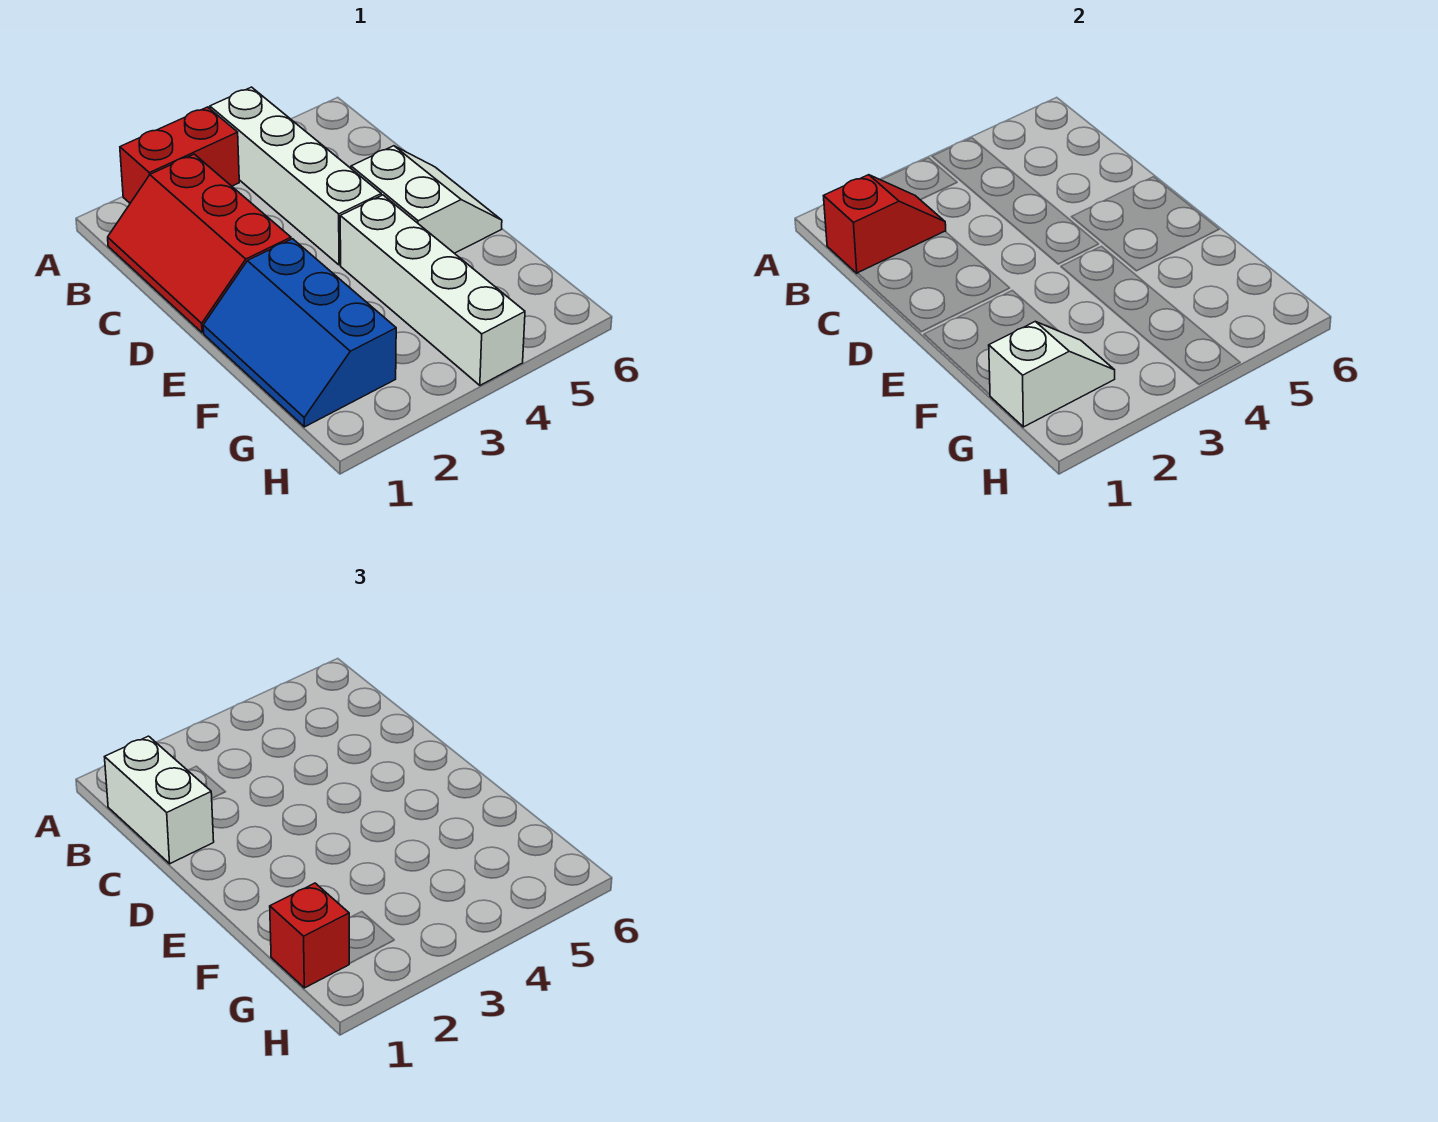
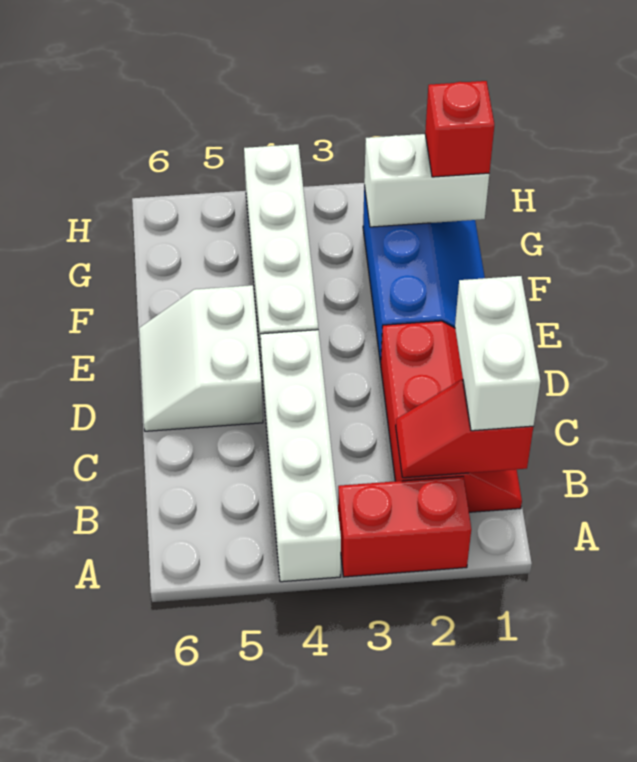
white slope G1:G2 level 2 top 1 -> white brick G1:G2 level 2

